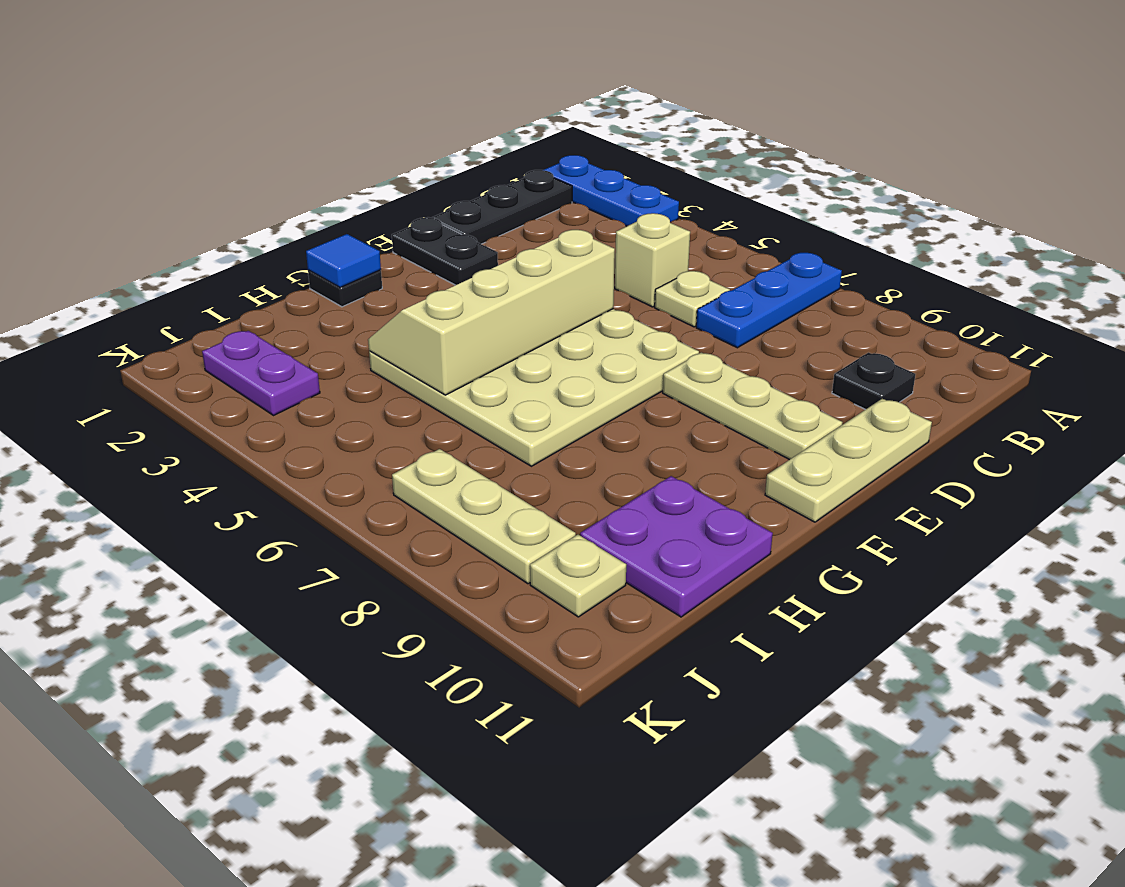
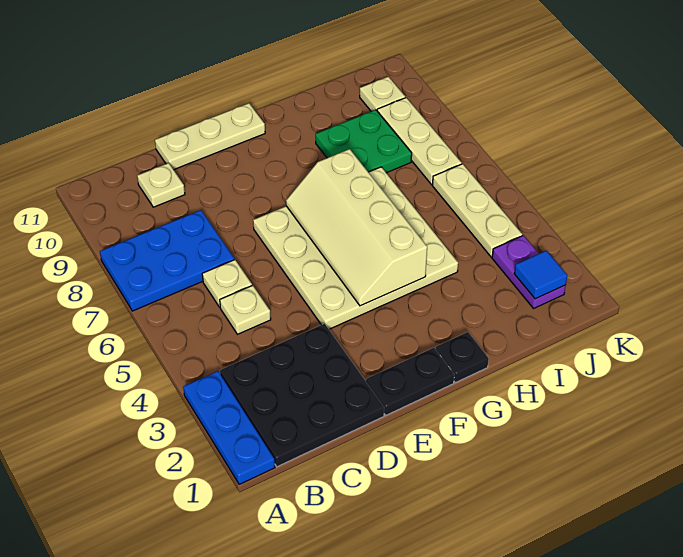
blue plate A7:C7 level 1 -> blue plate A7:C8 level 1
black plate B1:D1 level 1 -> black plate B1:D3 level 1
tan brick C5 level 1 -> tan plate C5 level 1
black plate C10 level 1 -> tan plate C10 level 1
black plate E1:E2 level 1 -> black plate E1:F1 level 1
tan slope E4:H5 level 2 top 5 -> tan slope F4:G7 level 2 top G
tan plate E8:E10 level 1 -> tan plate J4:J6 level 1
blue tile G1 level 2 -> blue tile J2 level 2
none -> green plate H8:I9 level 1
purple plate H10:I11 level 1 -> none

